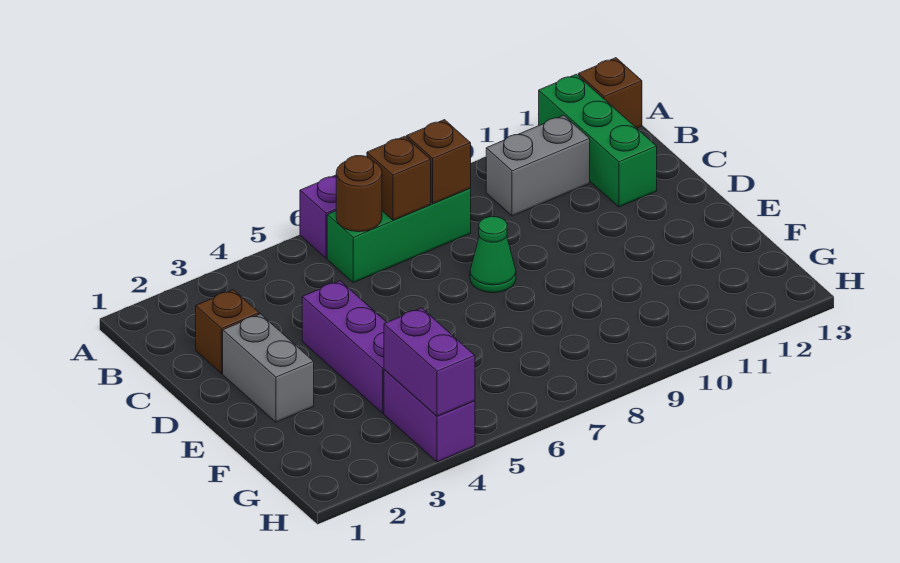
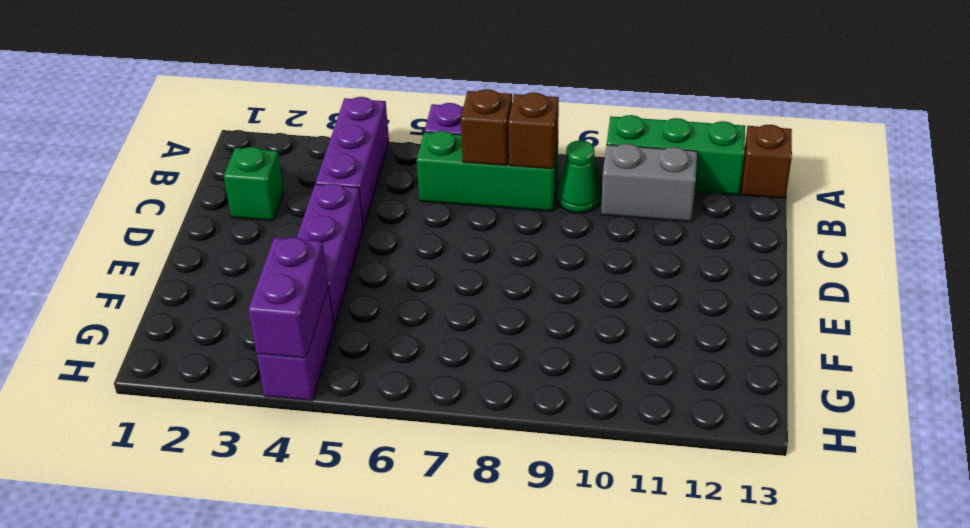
none -> purple brick A4:C4 level 1
green brick A12:C12 level 1 -> green brick A10:A12 level 1
brown round brick B6 level 2 -> none
brown brick C2 level 1 -> green brick C2 level 1
grey brick D2:E2 level 1 -> none
green cone D8 level 1 -> green cone B9 level 1

